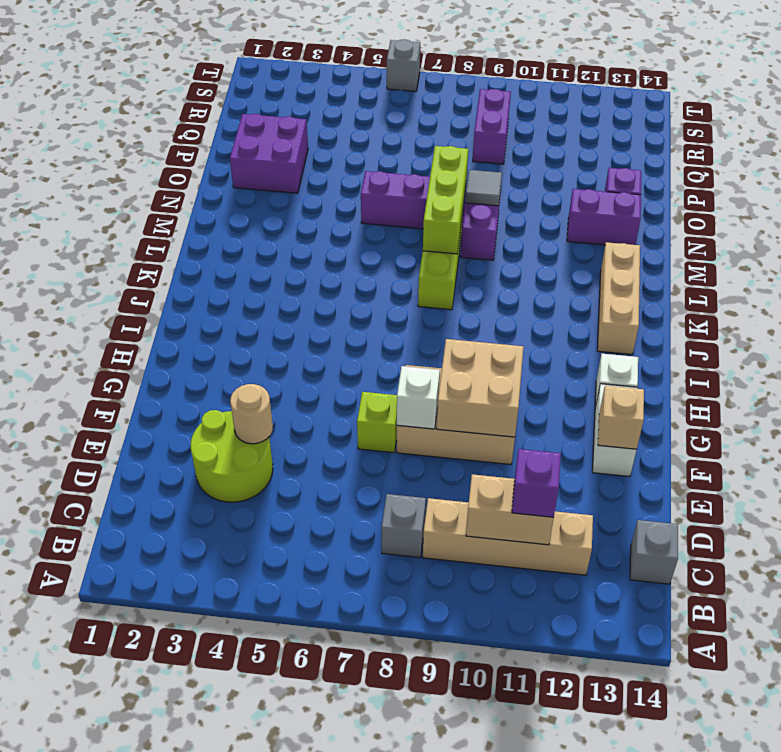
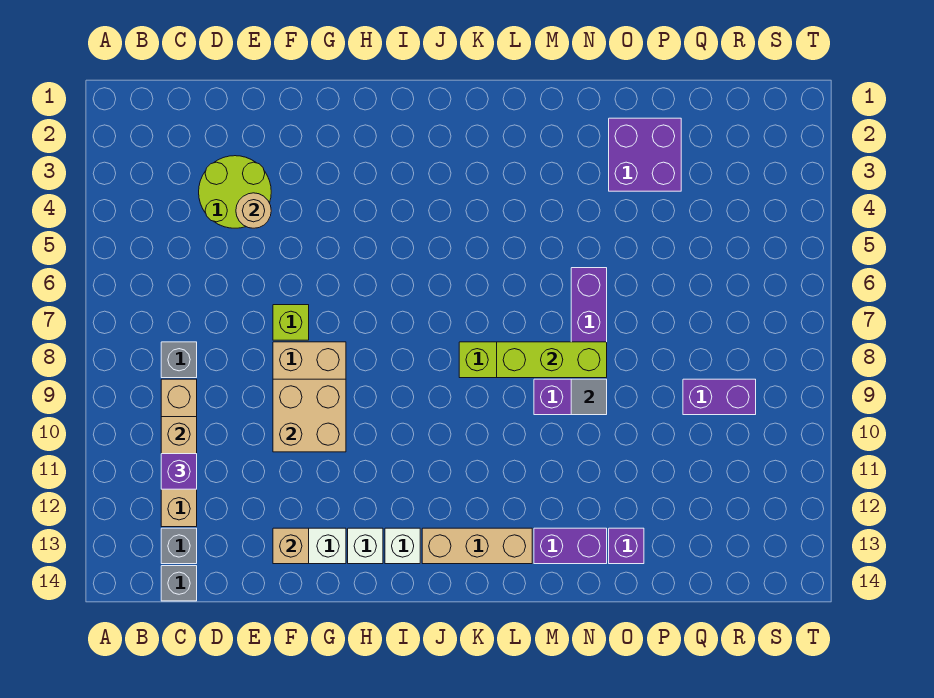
white brick F8 level 2 -> white brick I13 level 1
purple brick N12:N13 level 1 -> purple brick M13:N13 level 1
grey brick T6 level 1 -> grey brick C13 level 1

